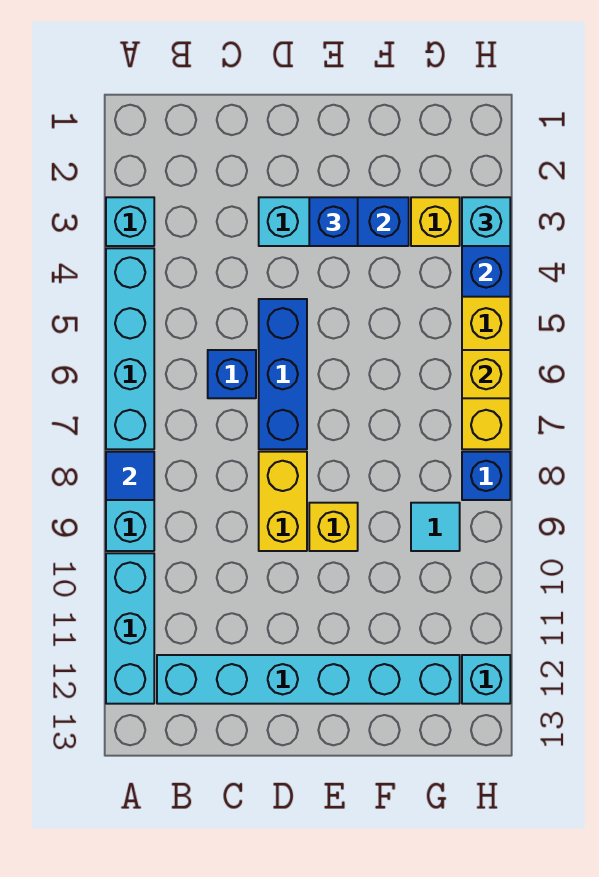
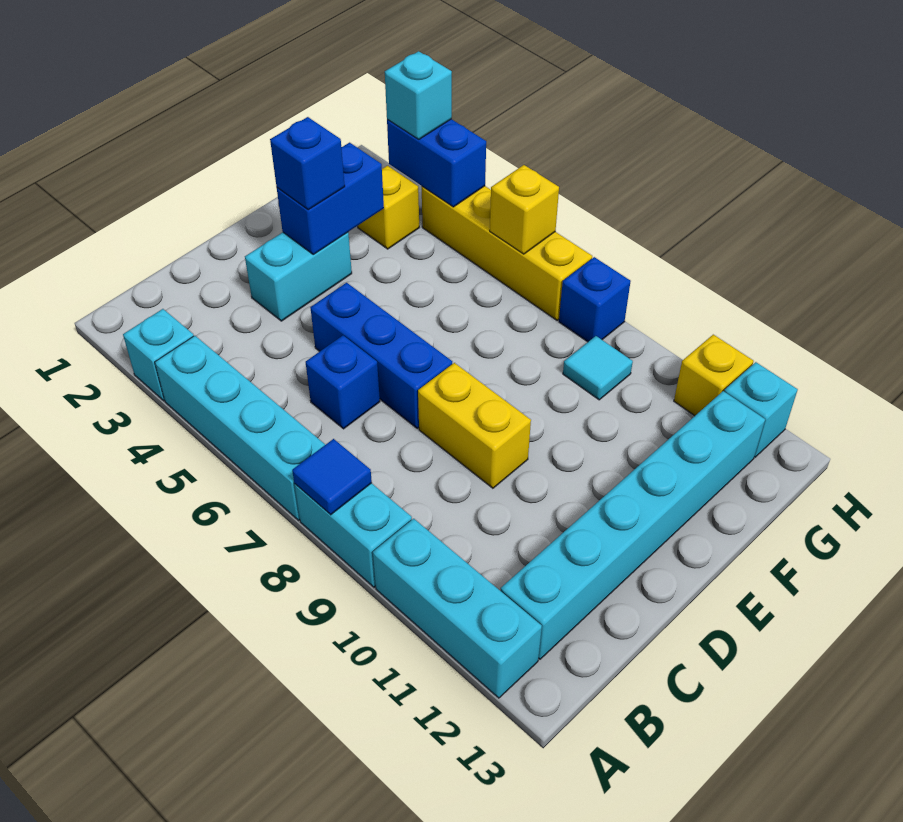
yellow brick E9 level 1 -> yellow brick H11 level 1

